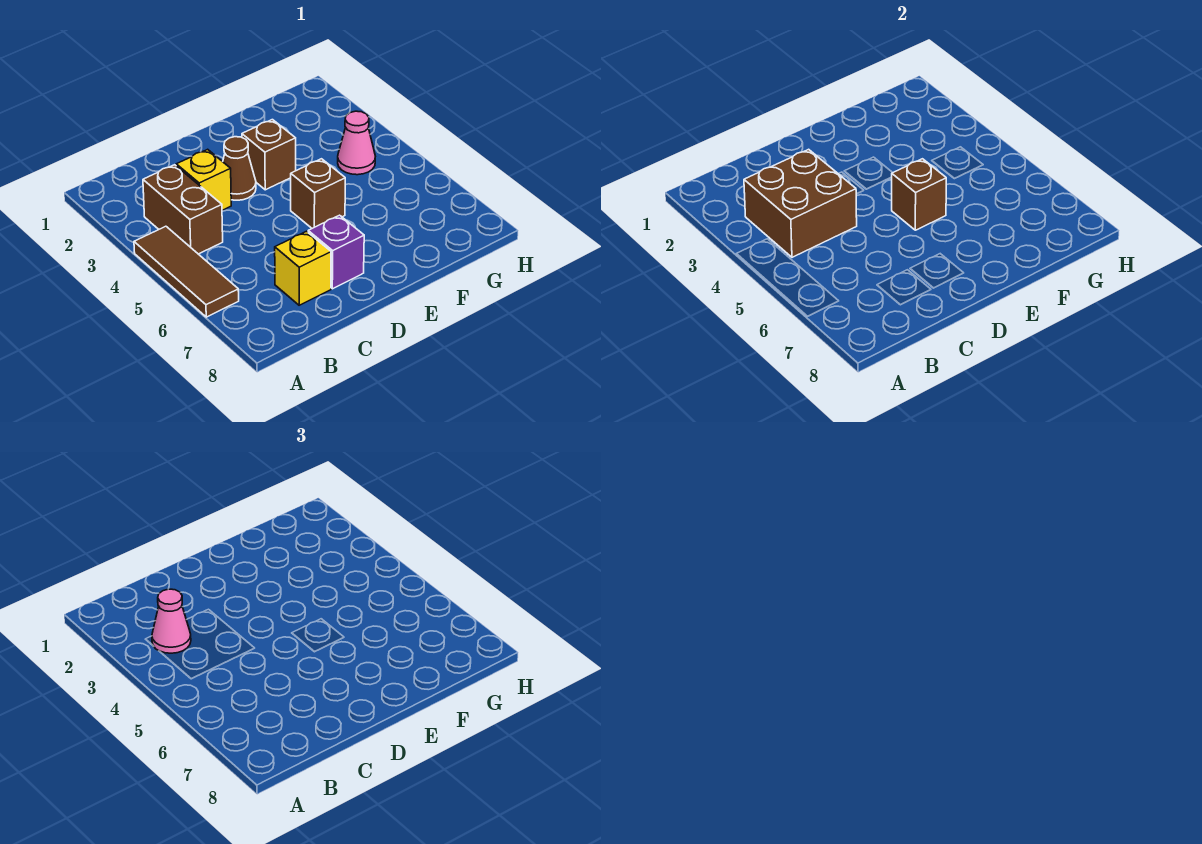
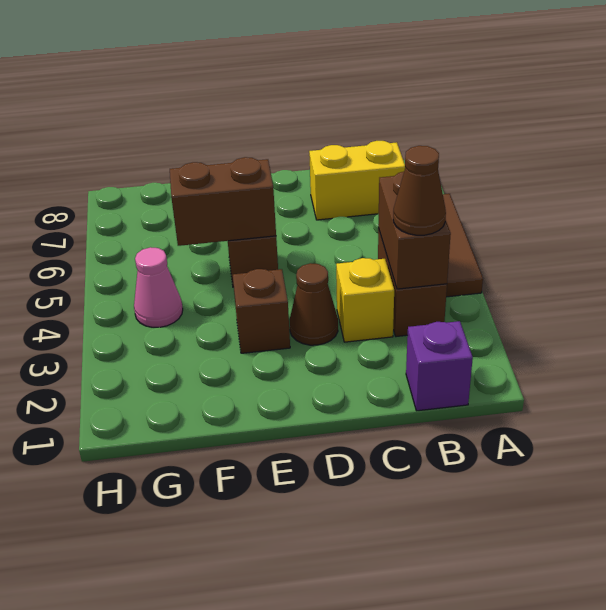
brown brick B3:C4 level 2 -> brown brick B3:B4 level 2
pink cone B3 level 3 -> brown cone B3 level 3
yellow brick C7 level 1 -> yellow brick B7:C7 level 1
purple brick D7 level 1 -> purple brick B1 level 1
brown brick E5 level 2 -> brown brick E5:F5 level 2

